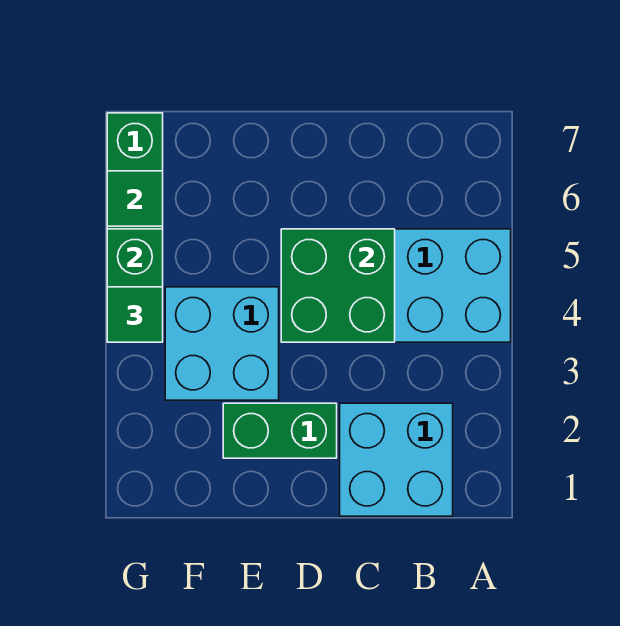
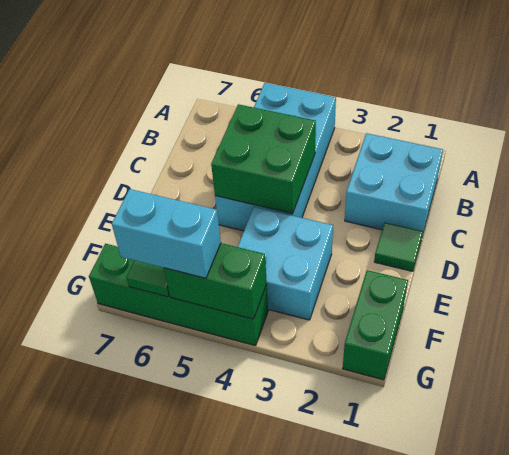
green brick D2:E2 level 1 -> green brick F1:G1 level 1
green tile G4 level 3 -> green tile D1 level 1
none -> cyan brick G5:G6 level 3

